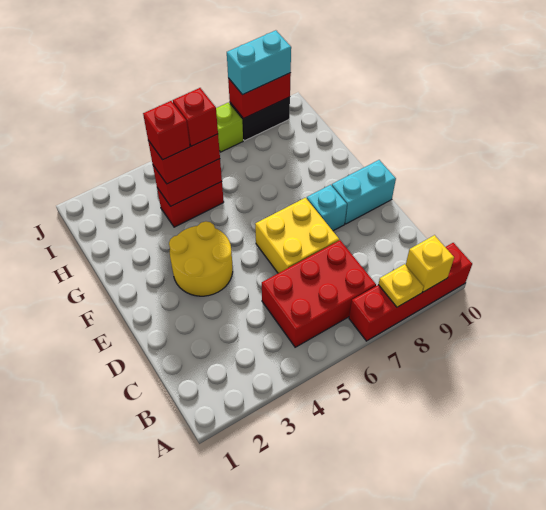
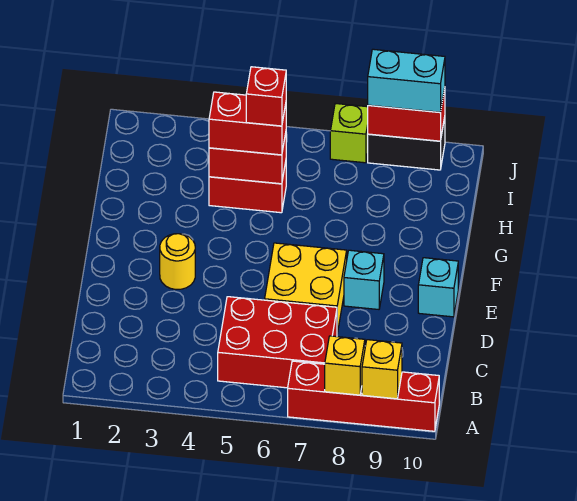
yellow plate A8 level 2 -> yellow brick A8 level 2
yellow round brick E3:F4 level 1 -> yellow round brick E3 level 1
cyan brick E9:E10 level 1 -> cyan brick E10 level 1
red brick H4 level 4 -> none

